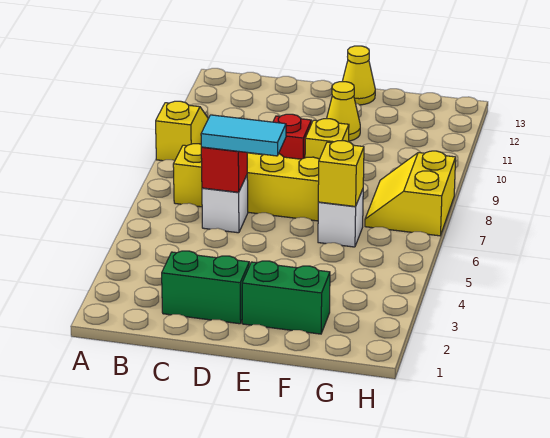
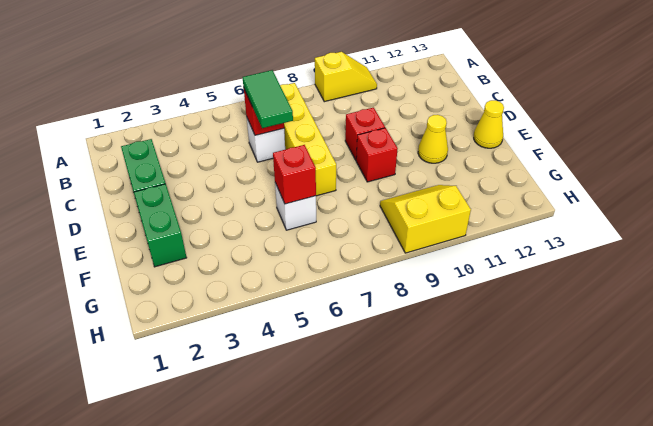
cyan tile C6:D6 level 3 -> green tile C6:D6 level 3
yellow brick E9 level 1 -> red brick E9 level 1
yellow brick F6 level 2 -> red brick F6 level 2
yellow slope G7:H8 level 1 top H -> yellow slope G9:H10 level 1 top H

